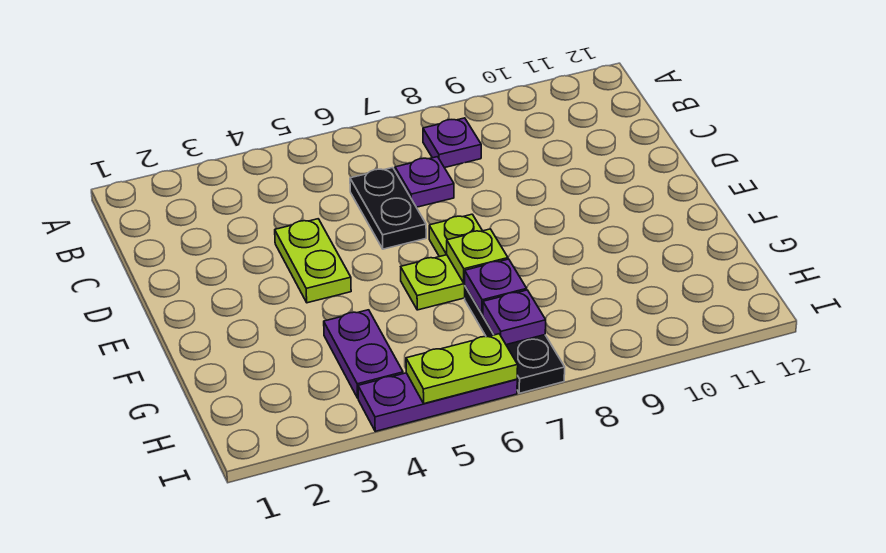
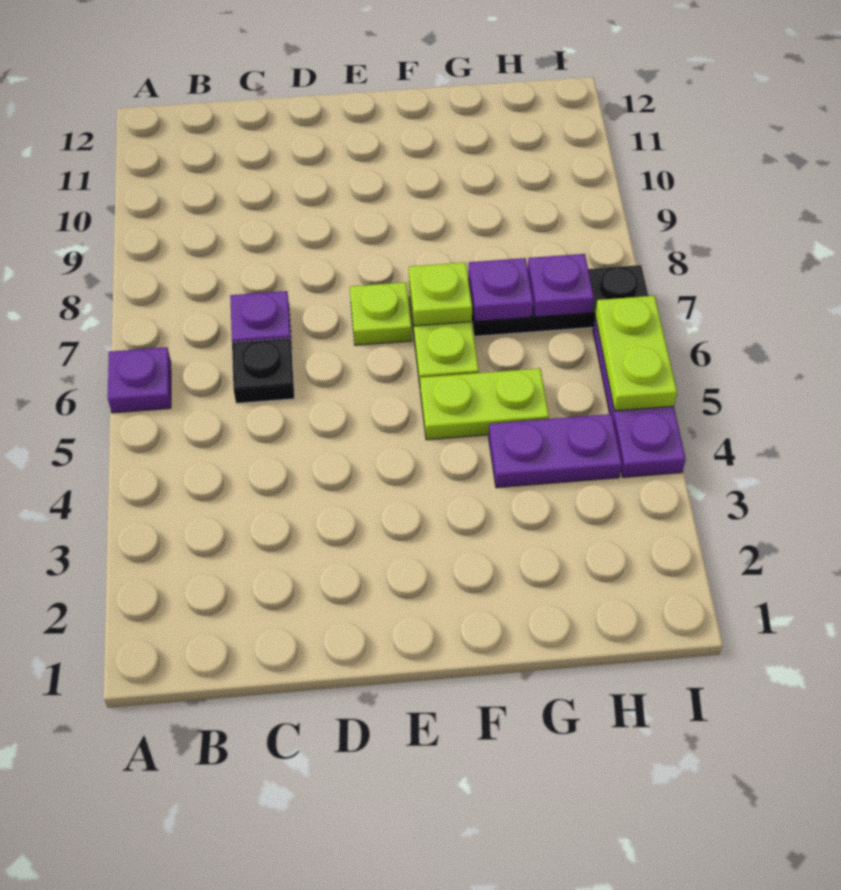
purple plate B8 level 1 -> purple plate A6 level 1
black plate C6:D6 level 1 -> black plate C6 level 1
lime plate D4:E4 level 1 -> lime plate F5:G5 level 1

